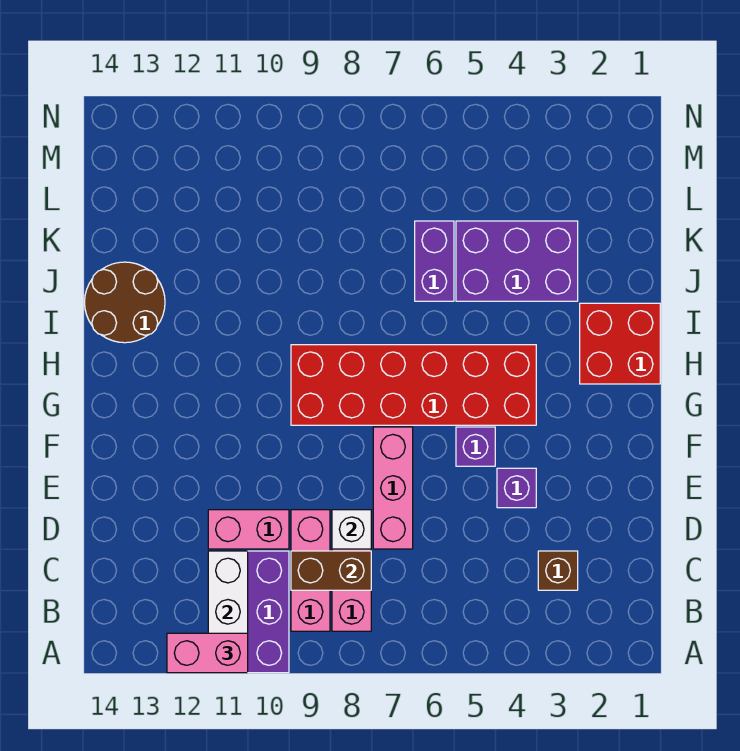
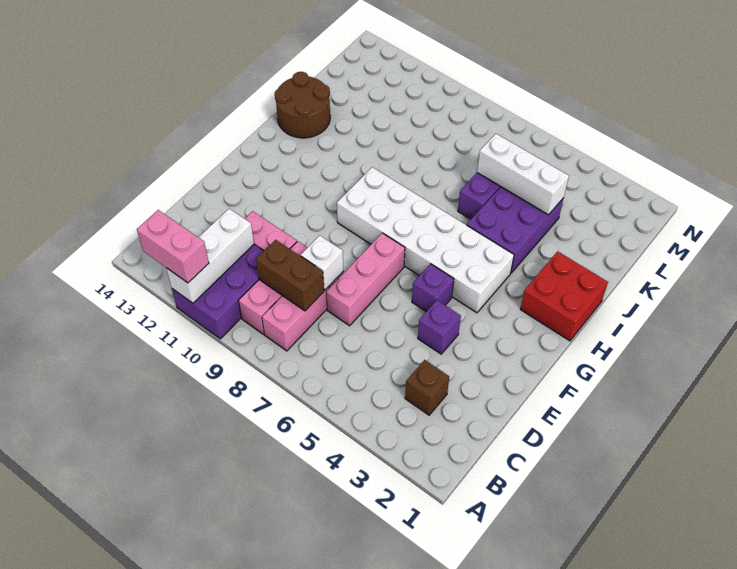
red brick G4:H9 level 1 -> white brick G4:H9 level 1
purple brick J3:K5 level 1 -> purple brick I4:K5 level 1
none -> white brick K4:K6 level 2

